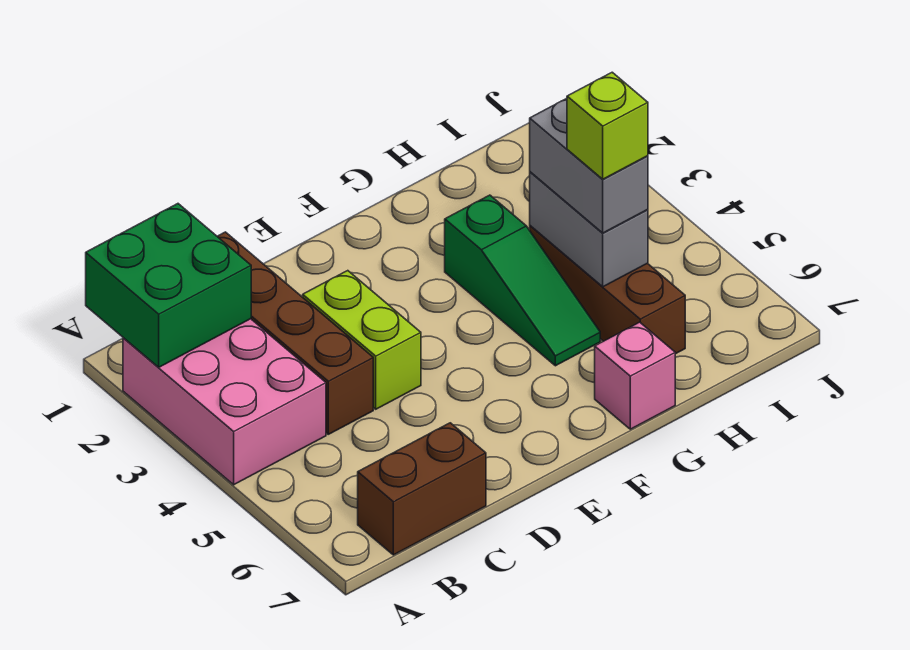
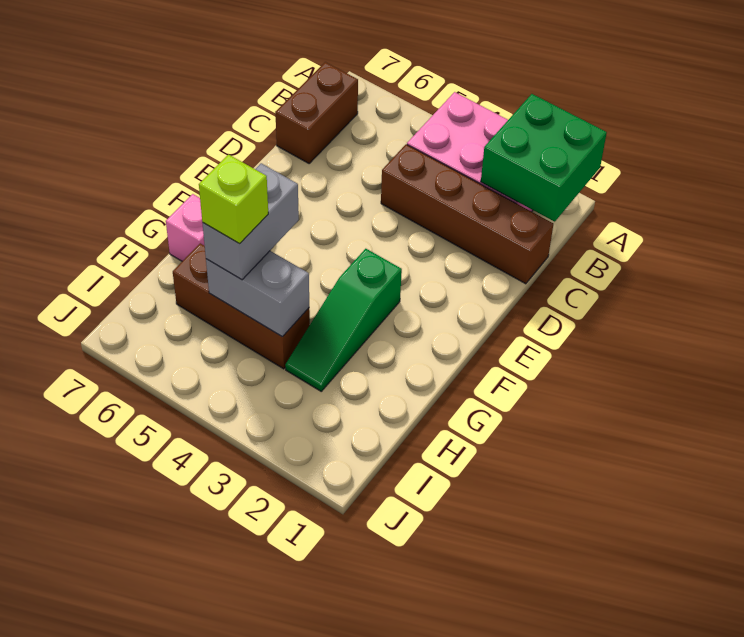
lime brick D3:D4 level 1 -> none
green slope G3:G5 level 1 top 3 -> green slope F3:H3 level 1 top F
grey brick H4:H5 level 3 -> grey brick G5:H5 level 3

